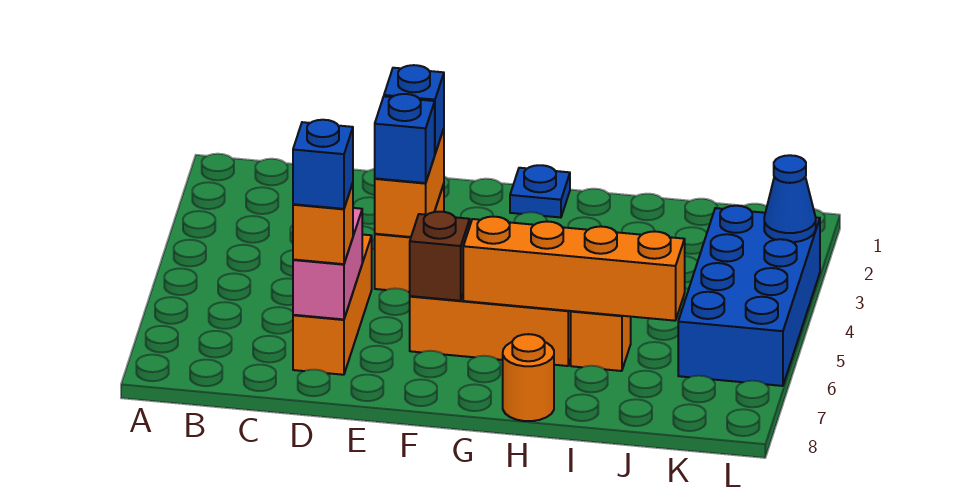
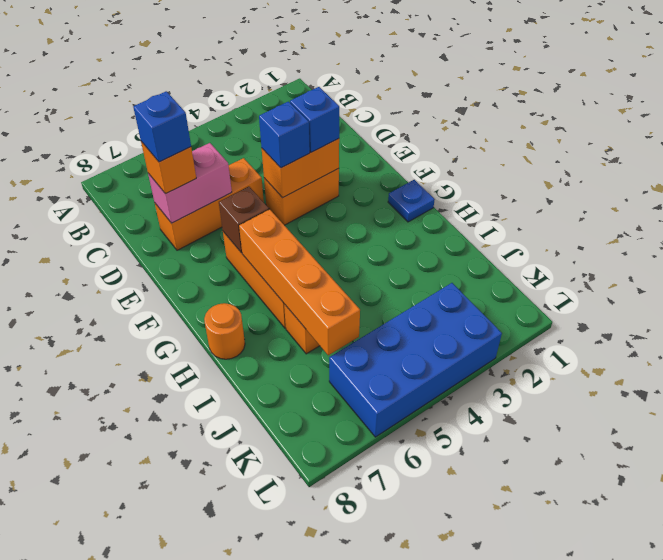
blue cone L3 level 2 -> none

